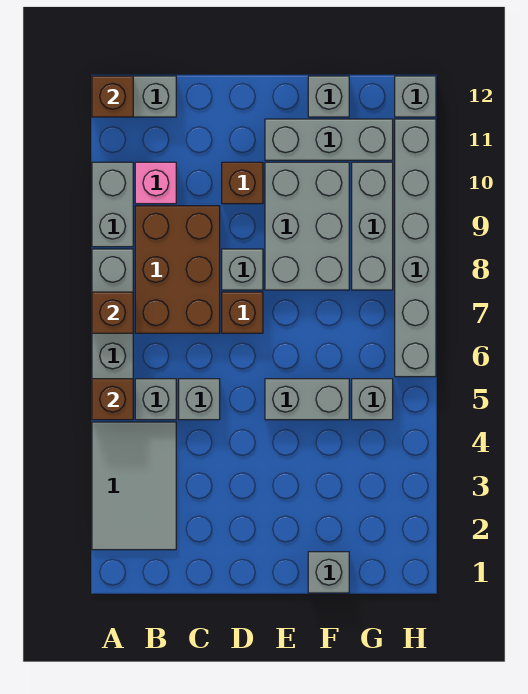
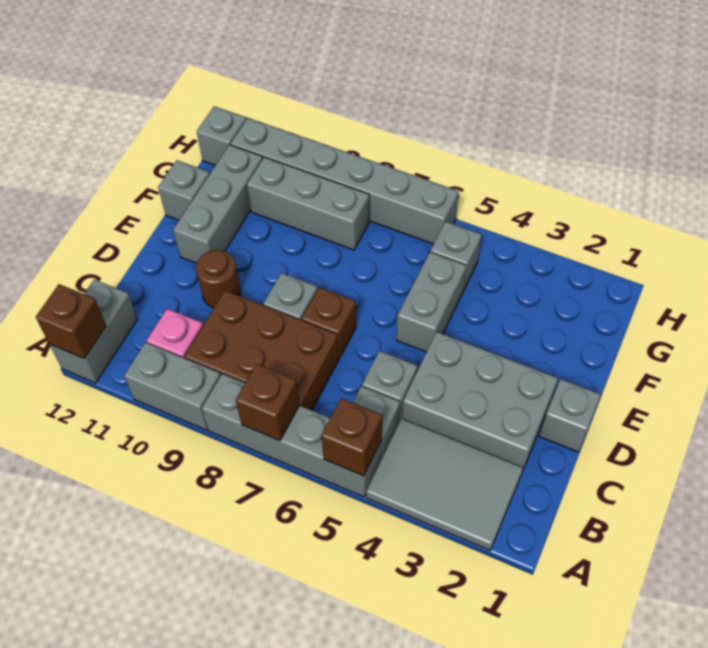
brown brick D10 level 1 -> brown round brick D10 level 1
grey brick E8:F10 level 1 -> grey brick C2:D4 level 1
grey brick F1 level 1 -> grey brick D1 level 1

